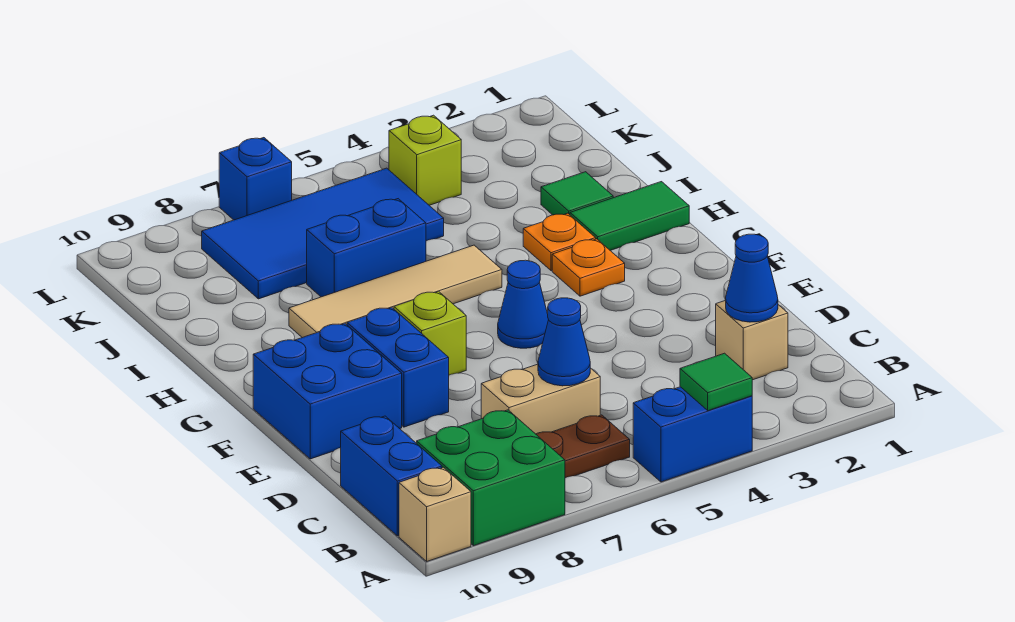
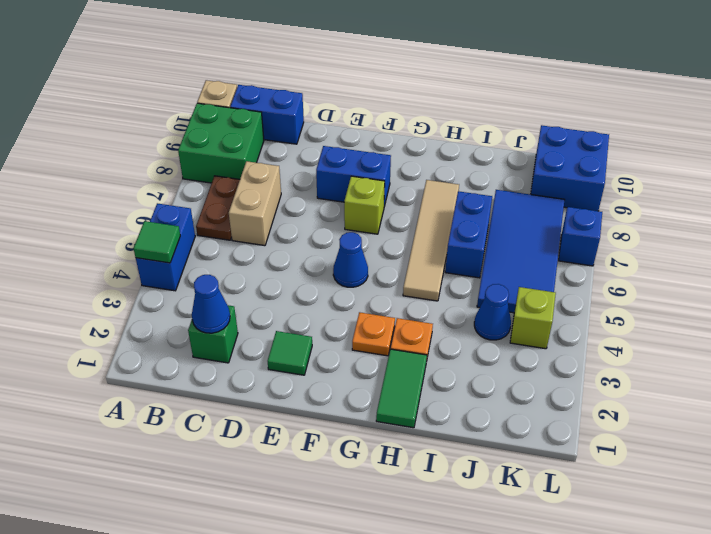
tan brick C2 level 1 -> green brick C2 level 1
blue cone C6 level 2 -> blue cone J4 level 1
blue brick E9:F10 level 1 -> blue brick K9:L10 level 1
green tile I2 level 1 -> green tile E2 level 1

